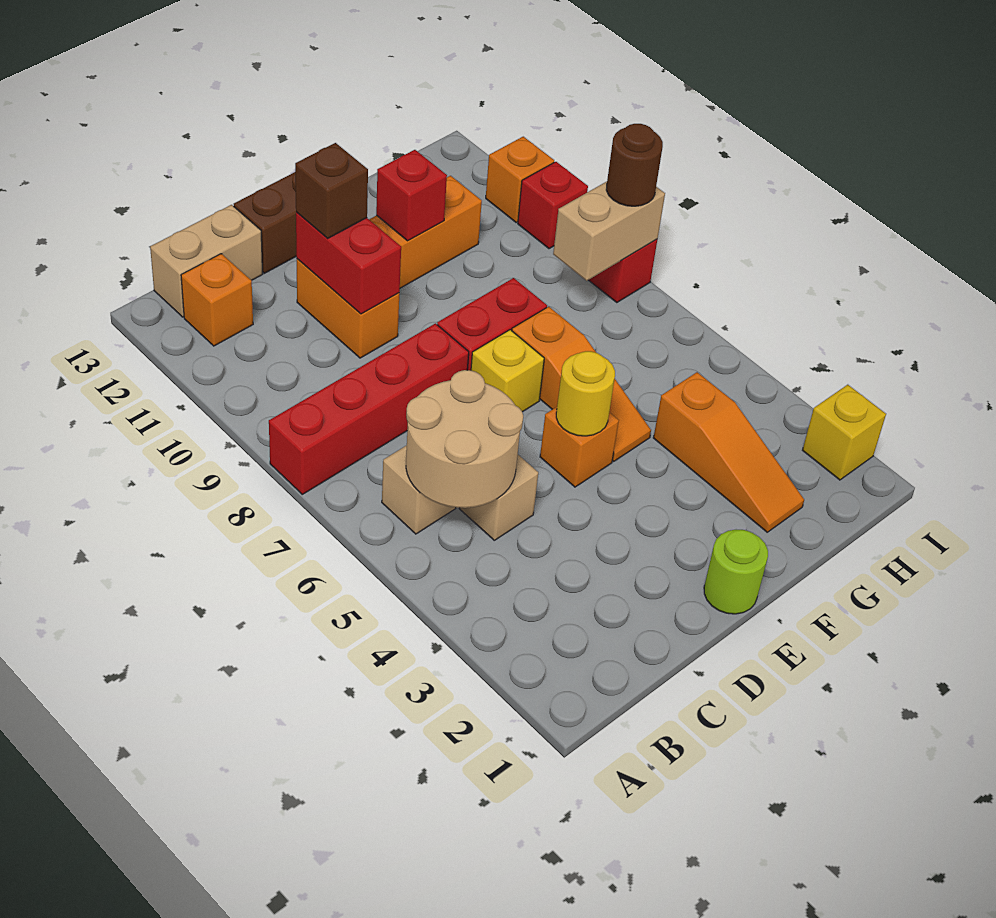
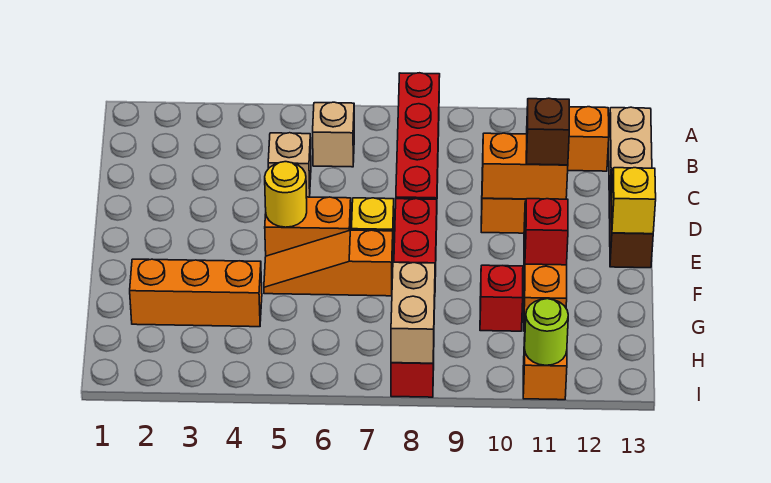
tan round brick B5:C6 level 2 -> none
red brick D10:D11 level 2 -> orange brick D10:D11 level 2
lime round brick E1 level 1 -> lime round brick I11 level 2
orange brick E5 level 1 -> orange brick E5:E6 level 1
orange slope G2:G4 level 1 top 4 -> orange brick G2:G4 level 1
yellow brick I2 level 1 -> yellow brick E13 level 2
brown round brick I8 level 3 -> none
red brick I10 level 1 -> red brick G10 level 1

